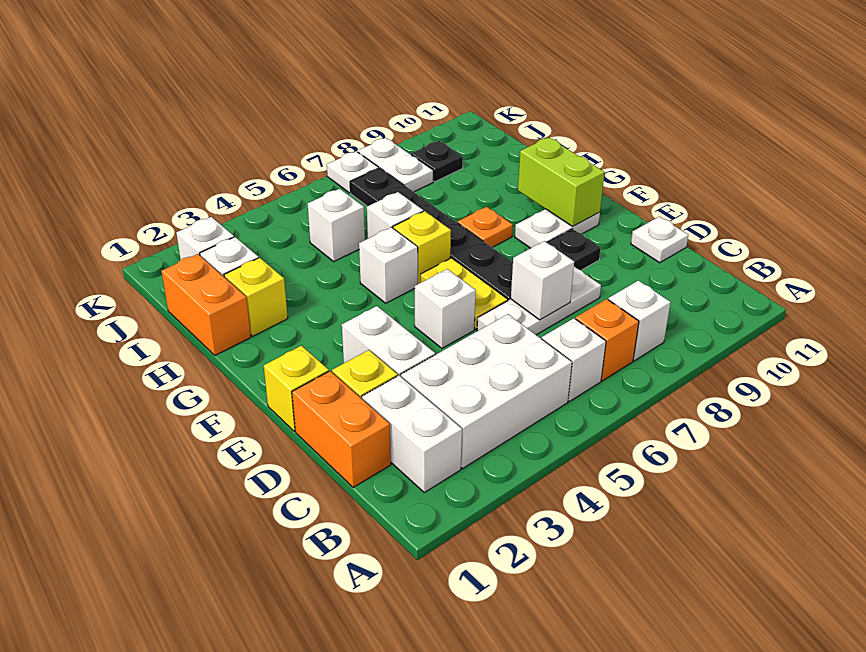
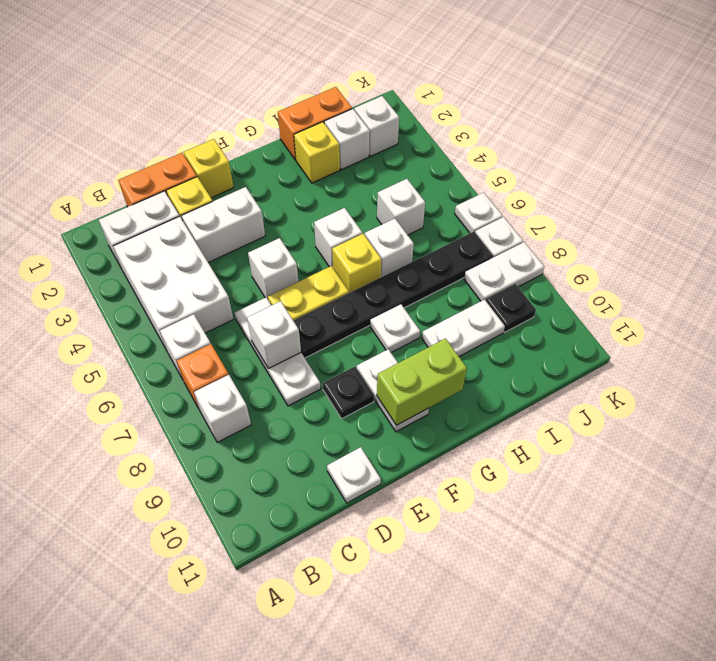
orange plate G8 level 1 -> white plate G8 level 1
none -> white plate H9:I9 level 1
none -> white plate K6 level 1

